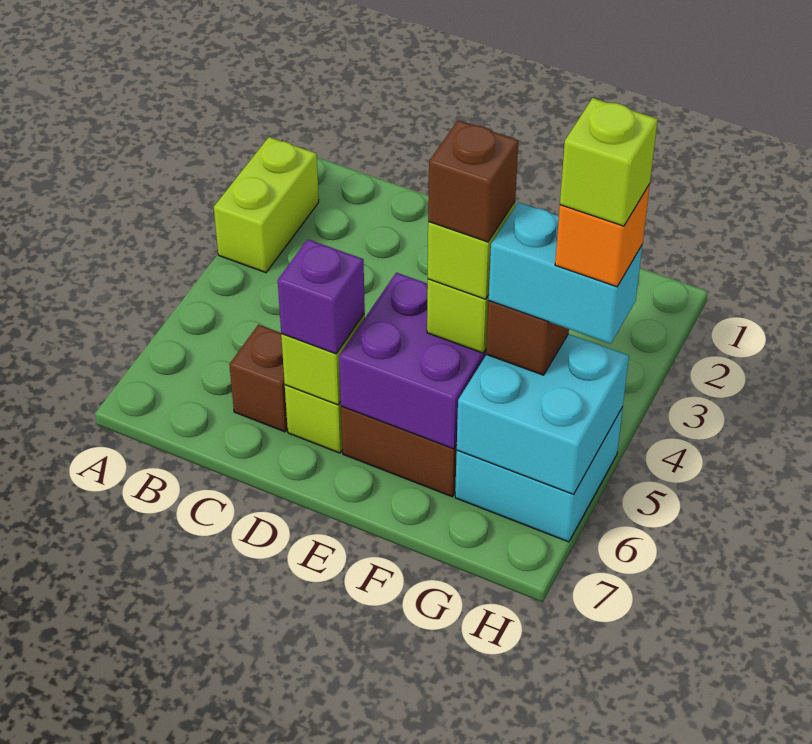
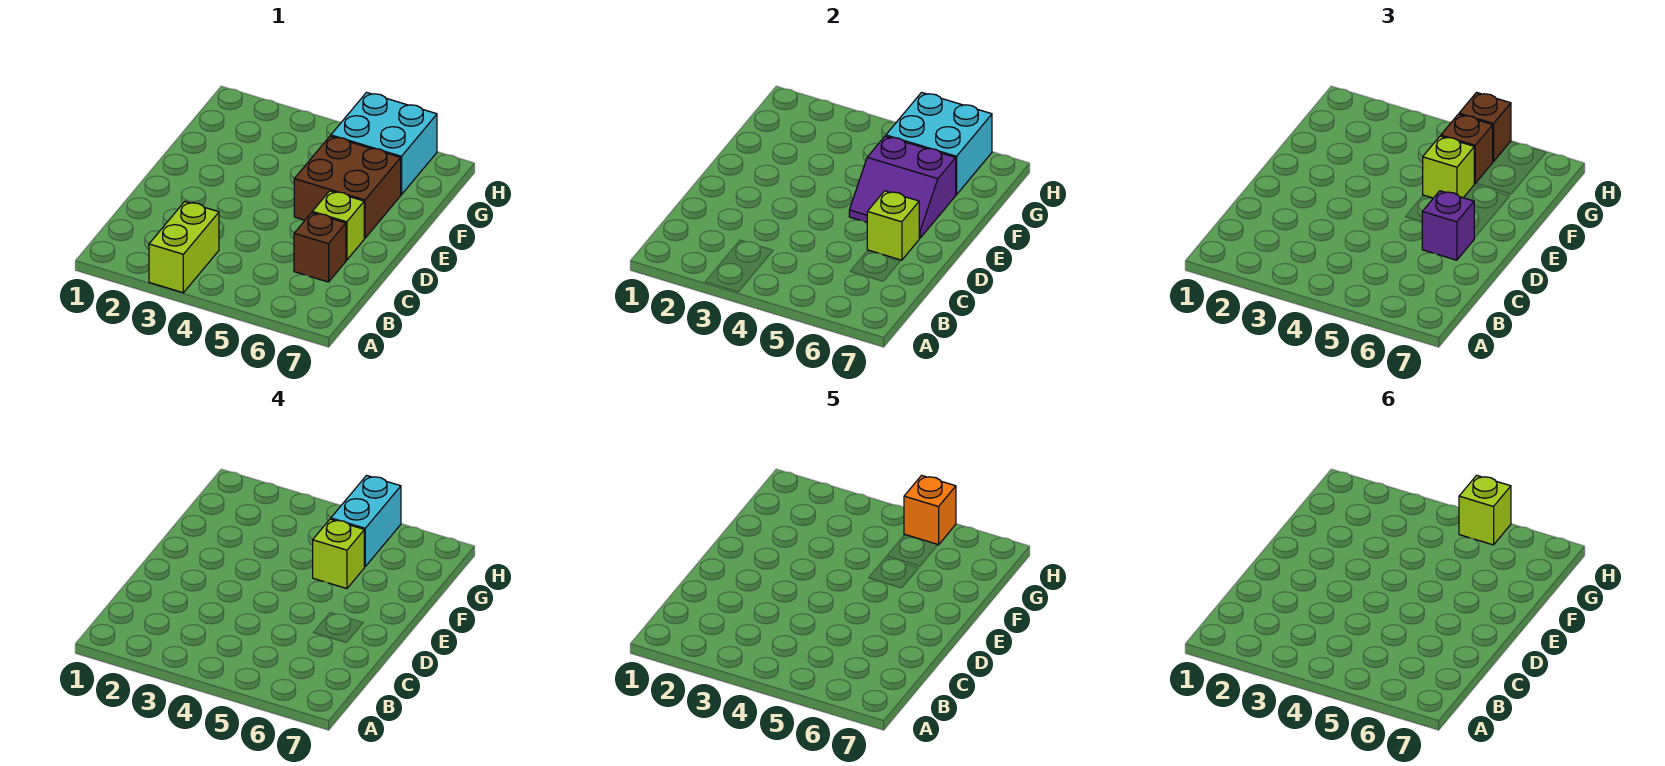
lime brick A2:A3 level 1 -> lime brick A3:B3 level 1
purple brick E5:F6 level 2 -> purple slope E5:F6 level 2 top F
brown brick F5 level 5 -> brown brick H5 level 3

